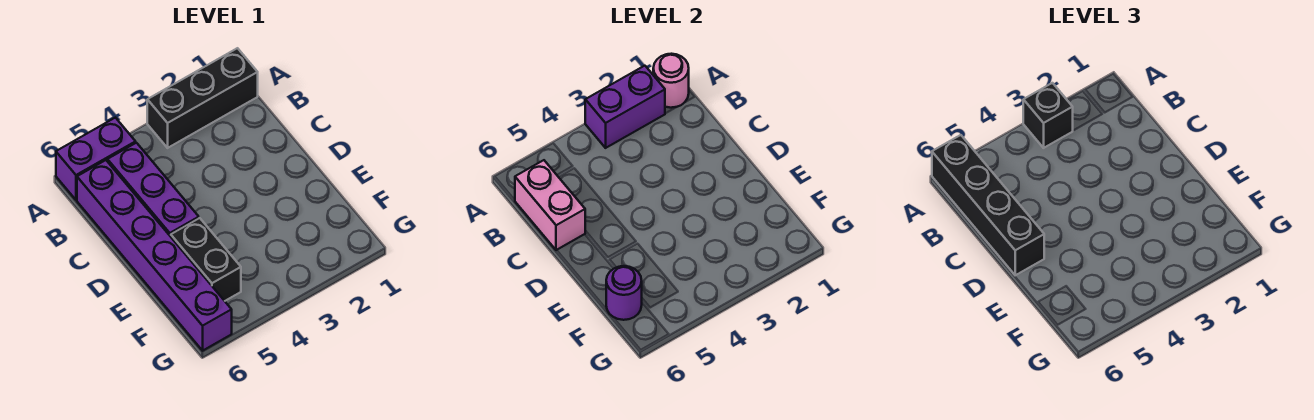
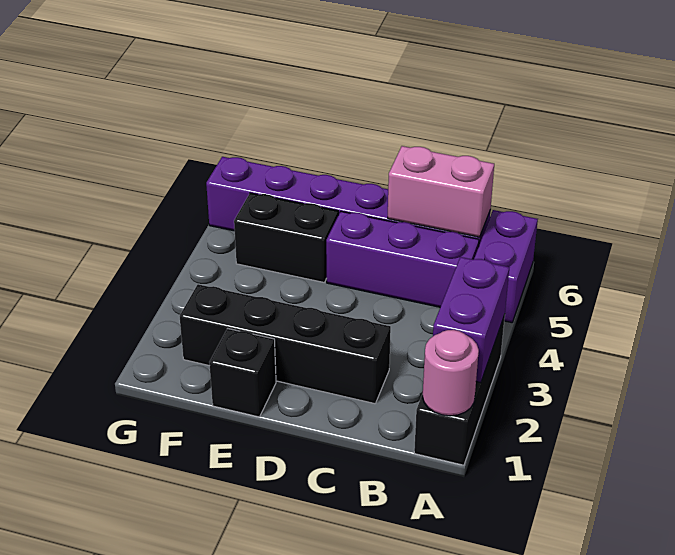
black brick A3 level 3 -> black brick E1 level 1
black brick A6:D6 level 3 -> black brick C2:F2 level 1
purple round brick F6 level 2 -> none

